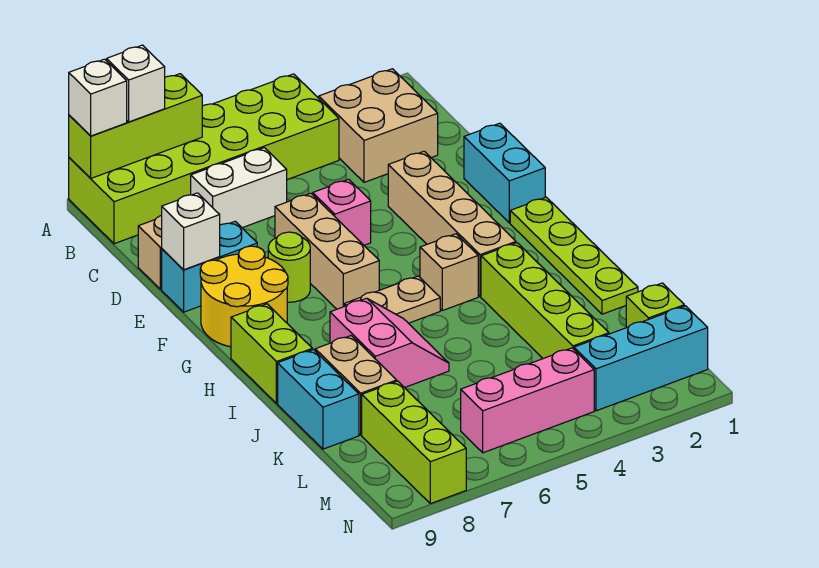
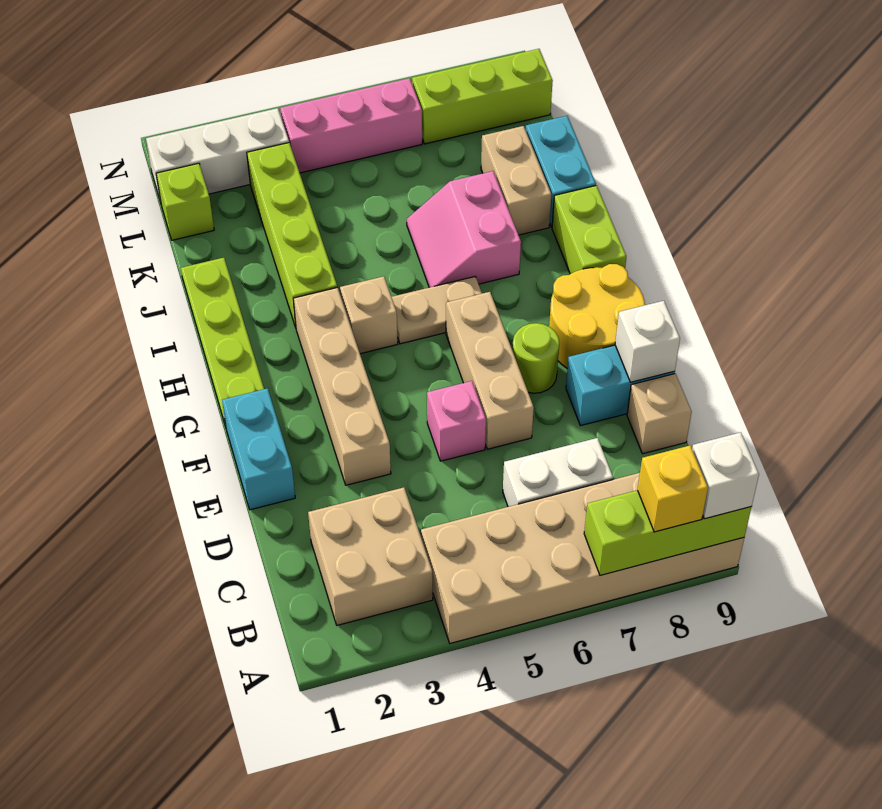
lime brick A4:B9 level 1 -> tan brick A4:B9 level 1
white brick A8 level 3 -> yellow brick A8 level 3
lime brick L8:N8 level 1 -> lime brick M7:M9 level 1
cyan brick M1:M3 level 1 -> white brick M1:M3 level 1

